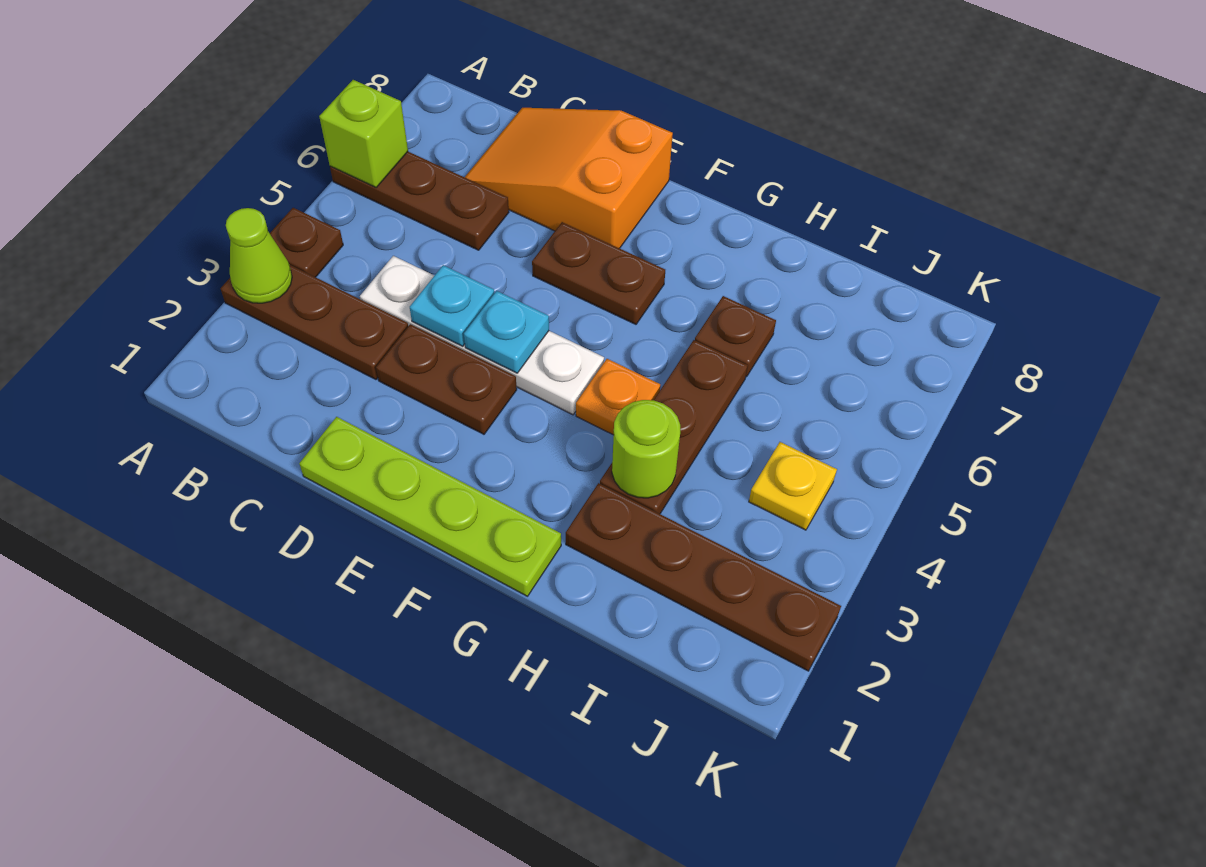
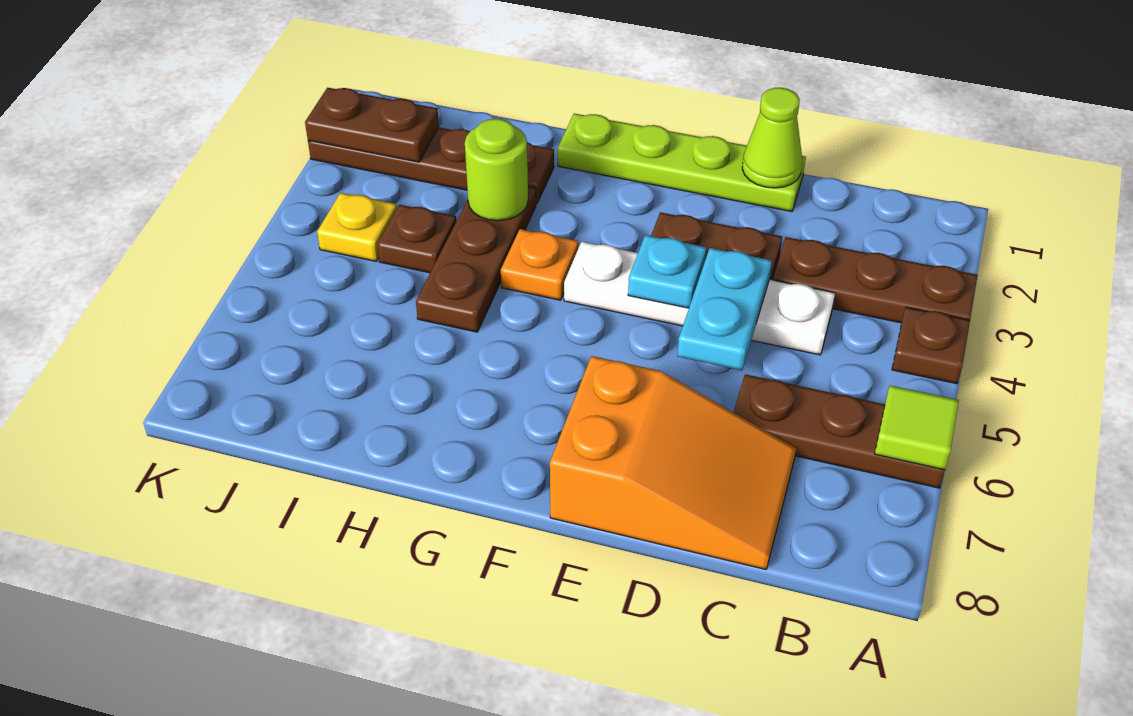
lime cone A3 level 2 -> lime cone D1 level 2
lime brick A6 level 2 -> lime tile A6 level 2
cyan plate D4 level 2 -> cyan plate D4:D5 level 2
brown plate E6:F6 level 1 -> brown plate J2:K2 level 2
brown plate H6 level 1 -> brown plate I4 level 1

